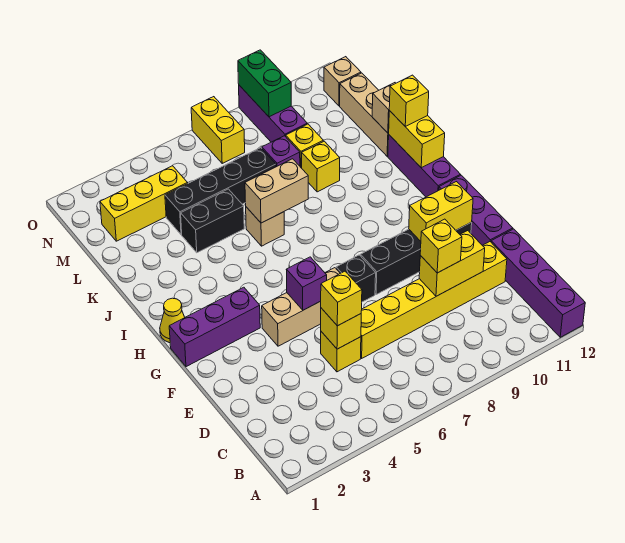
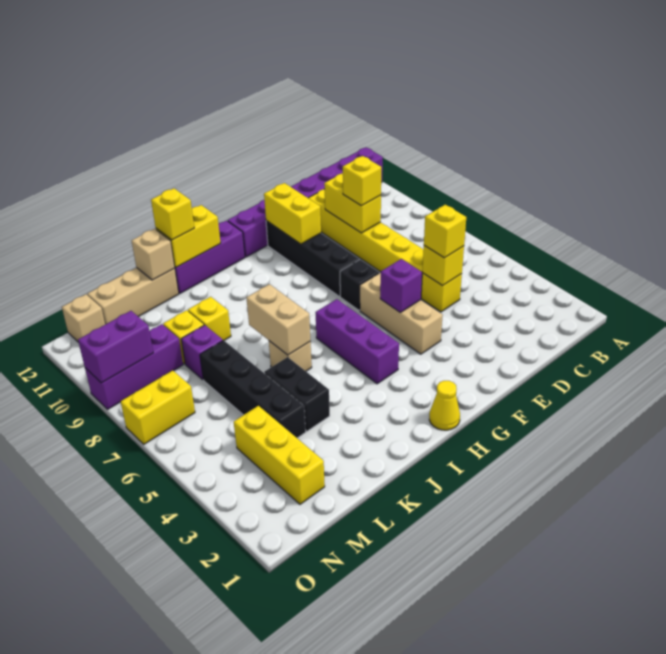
purple brick G1:G3 level 1 -> purple brick H4:H6 level 1
green brick N9:O9 level 2 -> purple brick N9:O9 level 2

